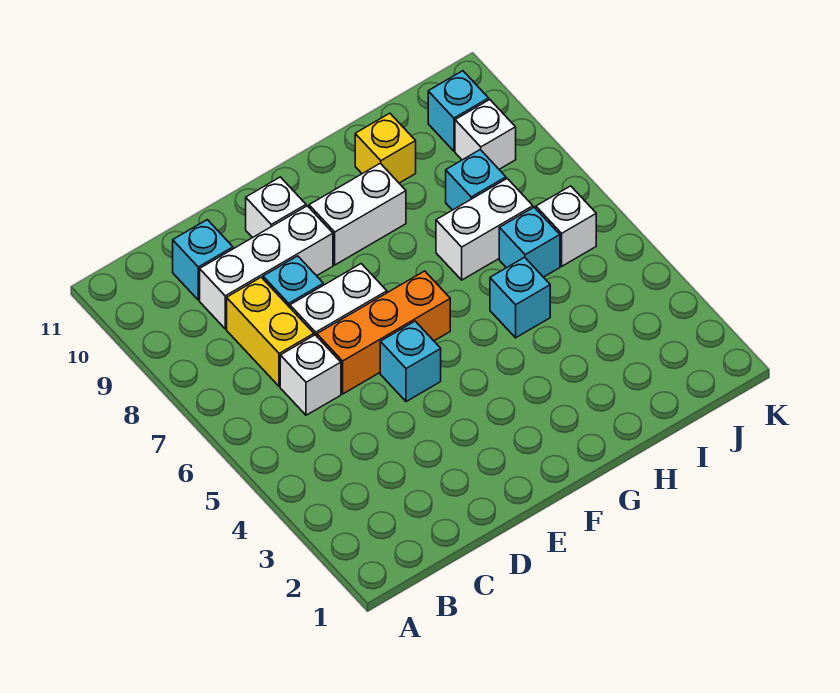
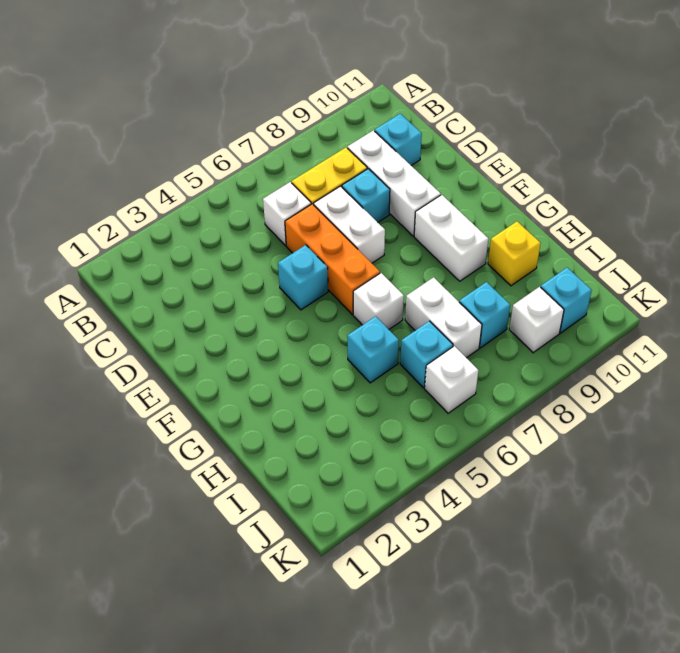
white brick E10 level 1 -> white brick G6 level 1

